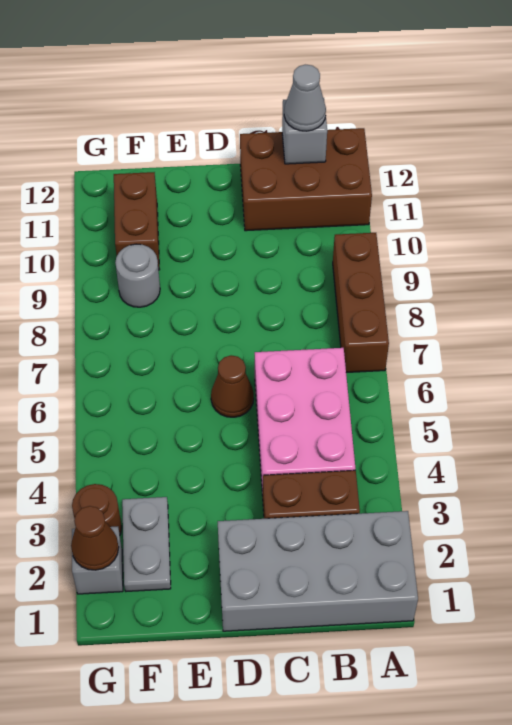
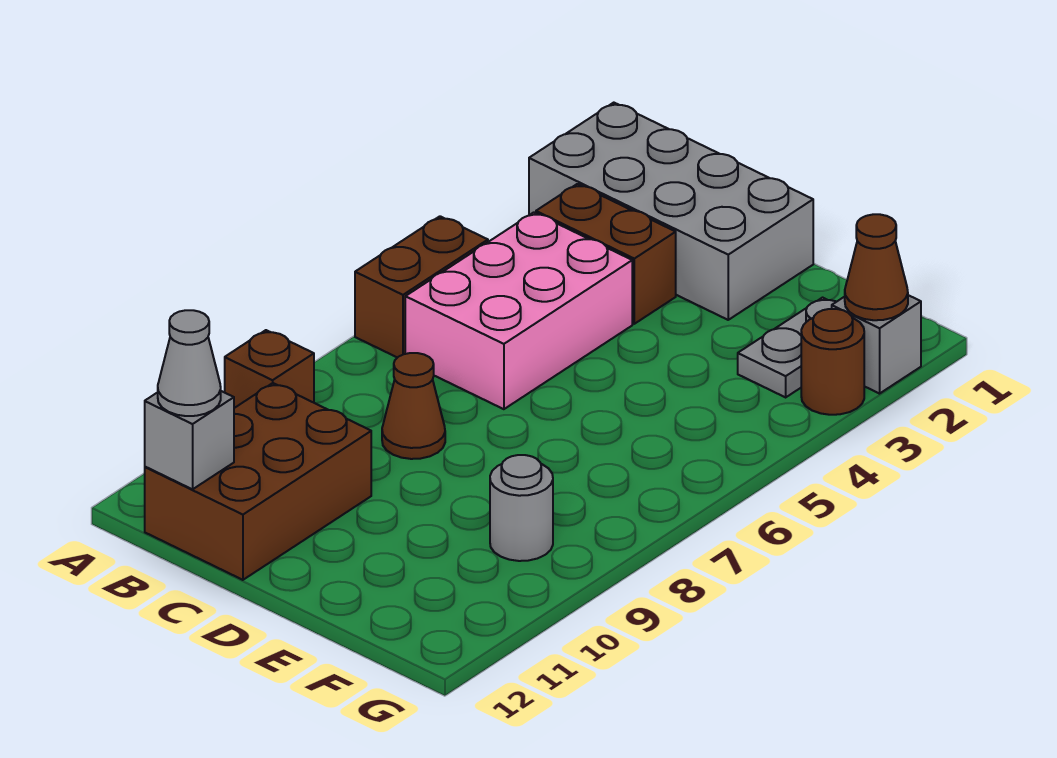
brown brick A7:A9 level 1 -> brown brick A9 level 1
brown brick A11:C12 level 1 -> brown brick B10:C12 level 1
brown cone D6 level 1 -> brown cone C8 level 1
brown brick F10:F11 level 1 -> brown brick A5:A6 level 1

